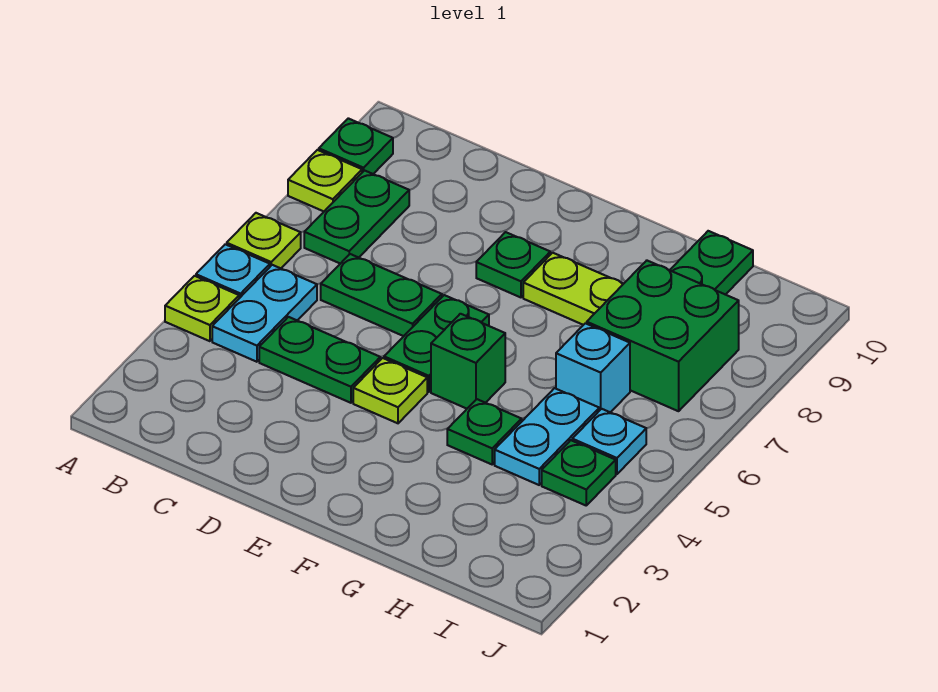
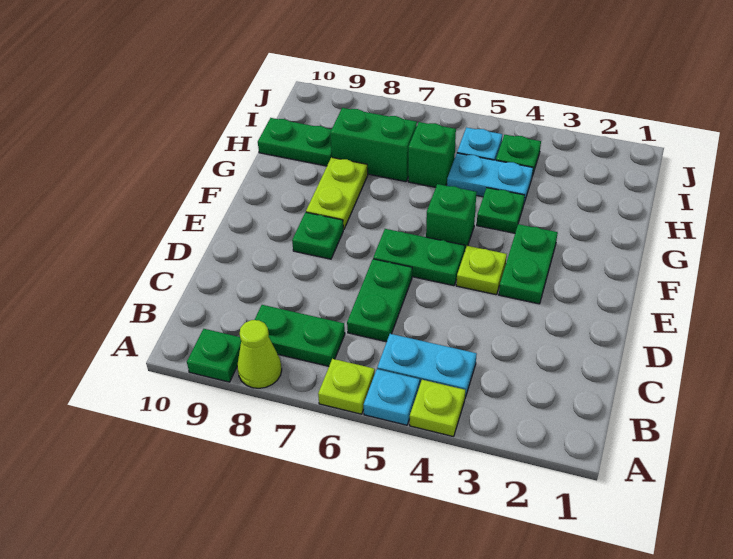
lime plate A8 level 1 -> lime cone A8 level 1
green plate C4:D4 level 1 -> green plate E3:F3 level 1
cyan brick H6 level 1 -> green brick H6 level 1
green brick H7:I8 level 1 -> green brick H7:H8 level 1

